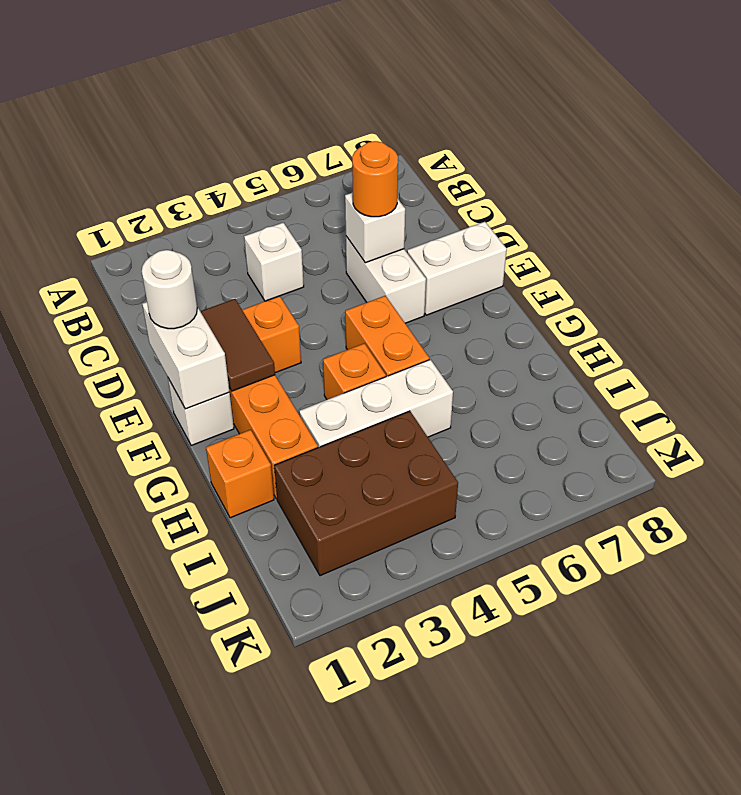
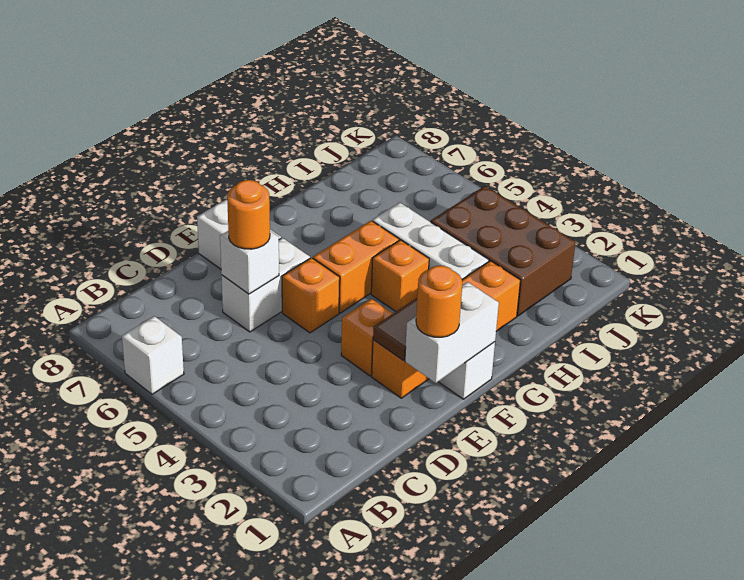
white brick C4 level 1 -> white brick A6 level 1
white round brick E1 level 3 -> orange round brick E1 level 3
orange brick H1 level 1 -> orange brick E5 level 1

